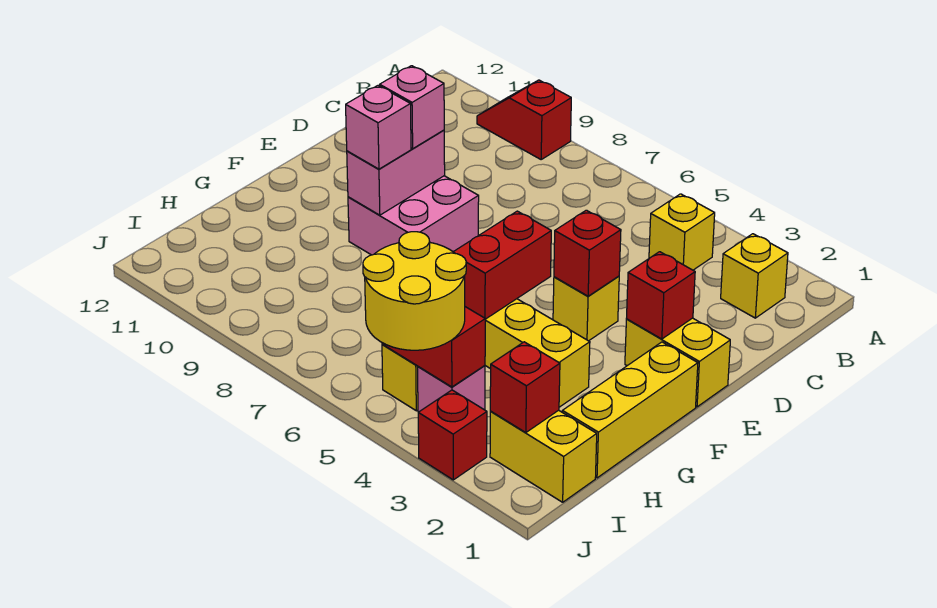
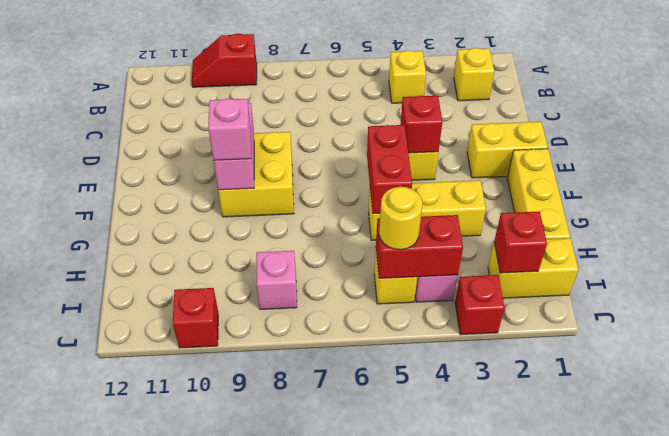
red brick E2 level 2 -> red brick J10 level 1
pink brick E8:F9 level 1 -> yellow brick E8:F9 level 1
pink brick E9 level 3 -> pink brick I8 level 1
yellow round brick I4:J5 level 3 -> yellow round brick I5 level 3

